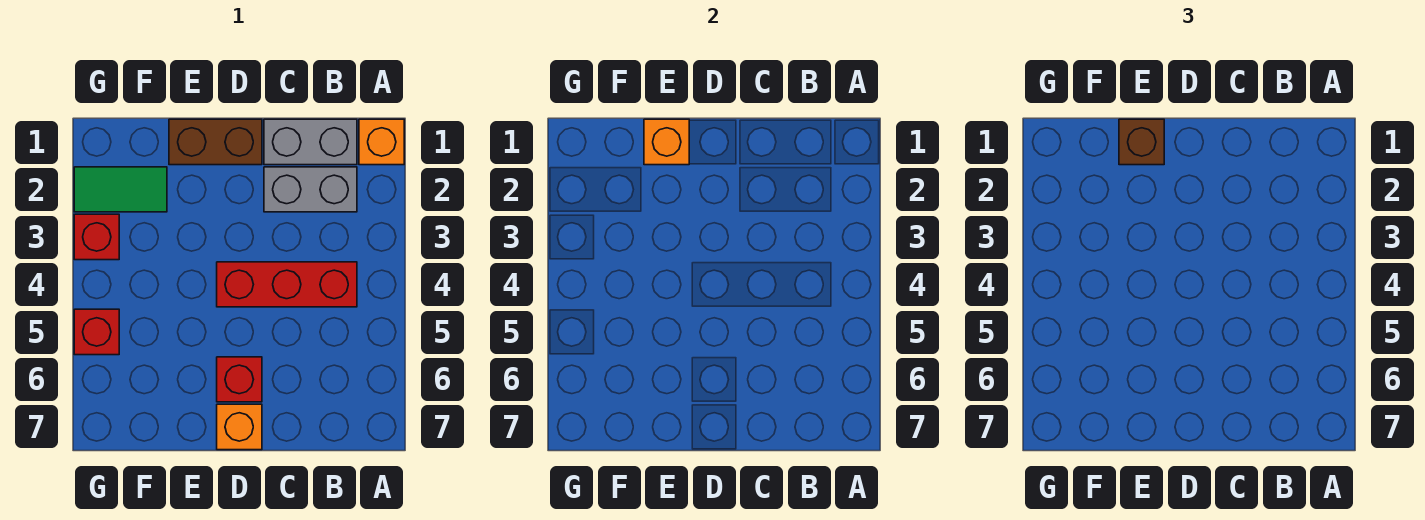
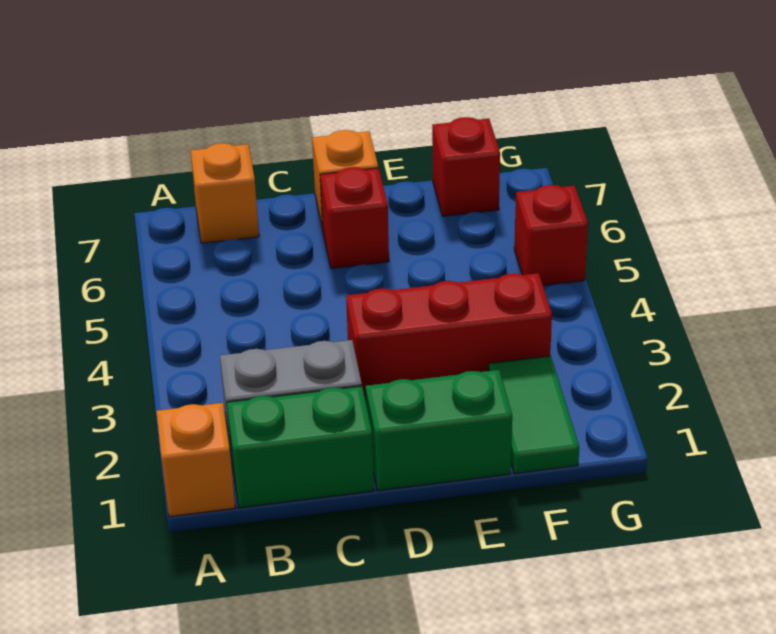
grey brick B1:C1 level 1 -> green brick B1:C1 level 1
red brick B4:D4 level 1 -> red brick D3:F3 level 1
brown brick D1:E1 level 1 -> green brick D1:E1 level 1
orange brick E1 level 2 -> orange brick B7 level 1
brown brick E1 level 3 -> none
green tile F2:G2 level 1 -> green tile F1:F2 level 1
red brick G3 level 1 -> red brick F7 level 1

